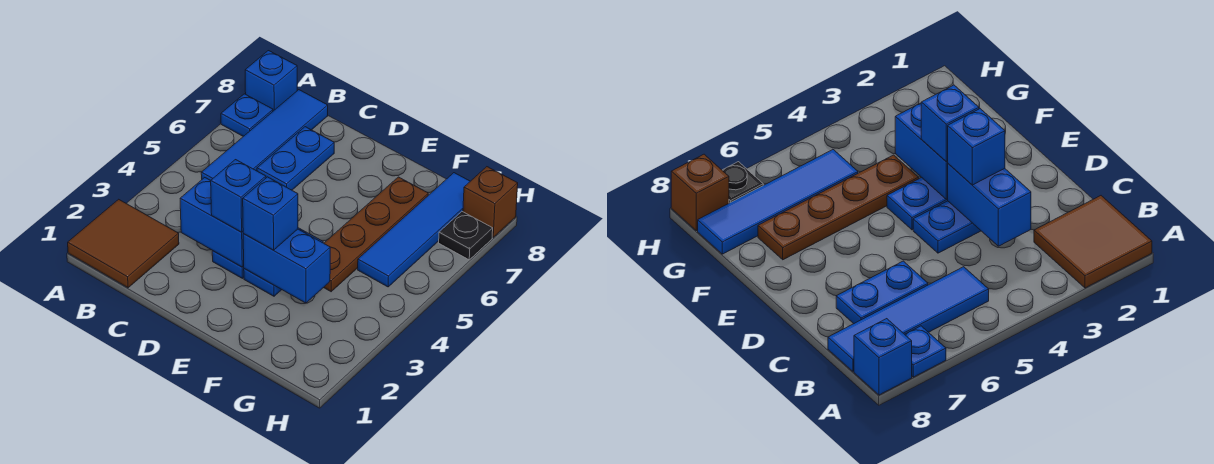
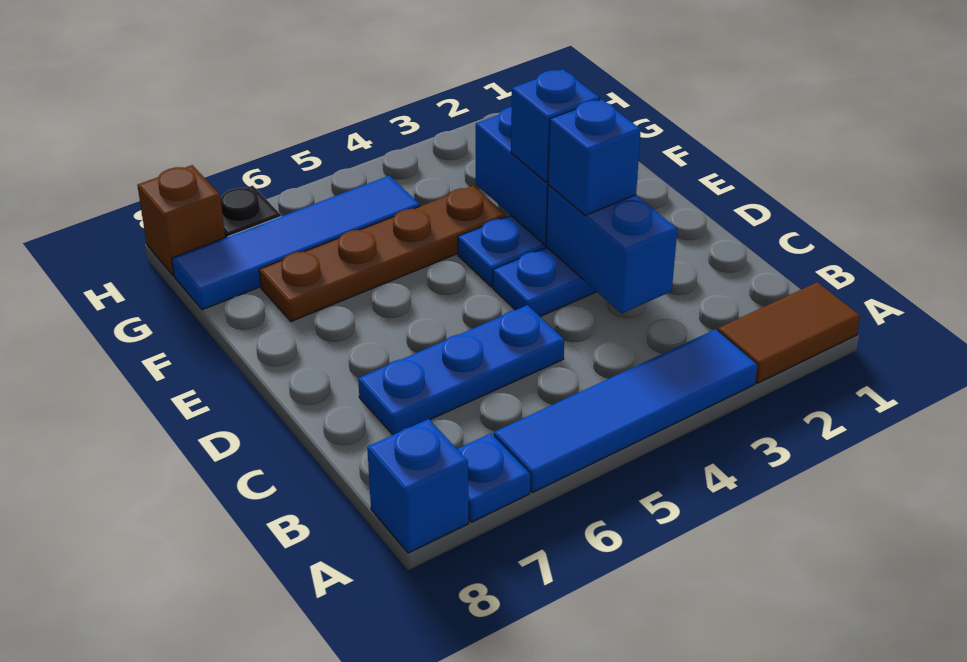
brown tile A1:B2 level 1 -> brown tile A1:A2 level 1
blue tile B5:B8 level 1 -> blue tile A3:A6 level 1
blue plate C6:C7 level 1 -> blue plate C5:C7 level 1

